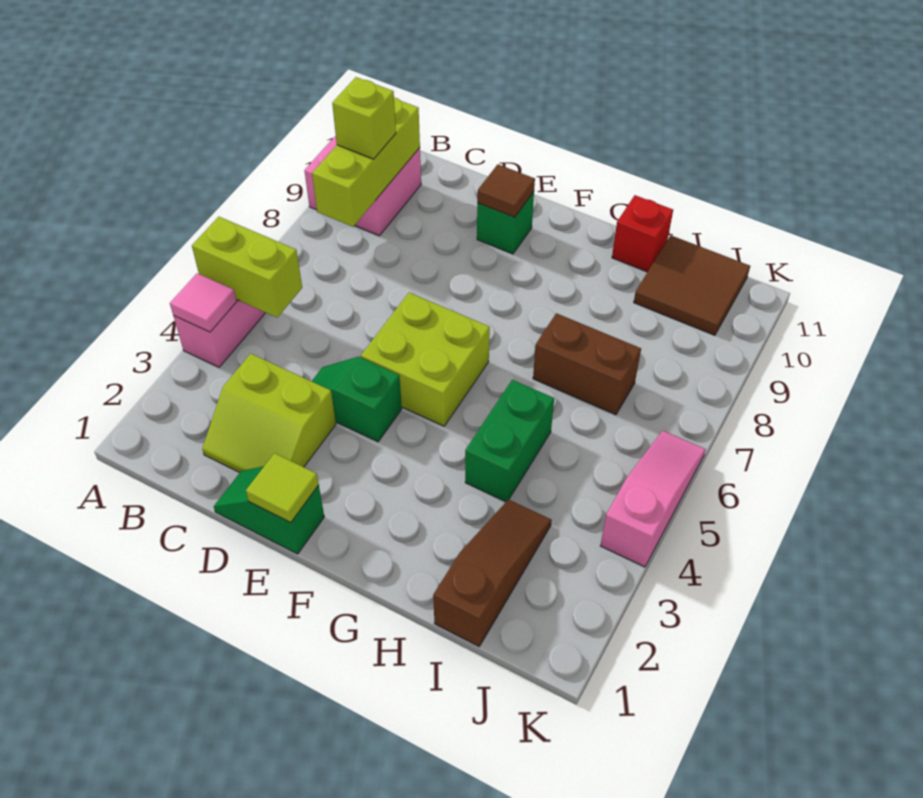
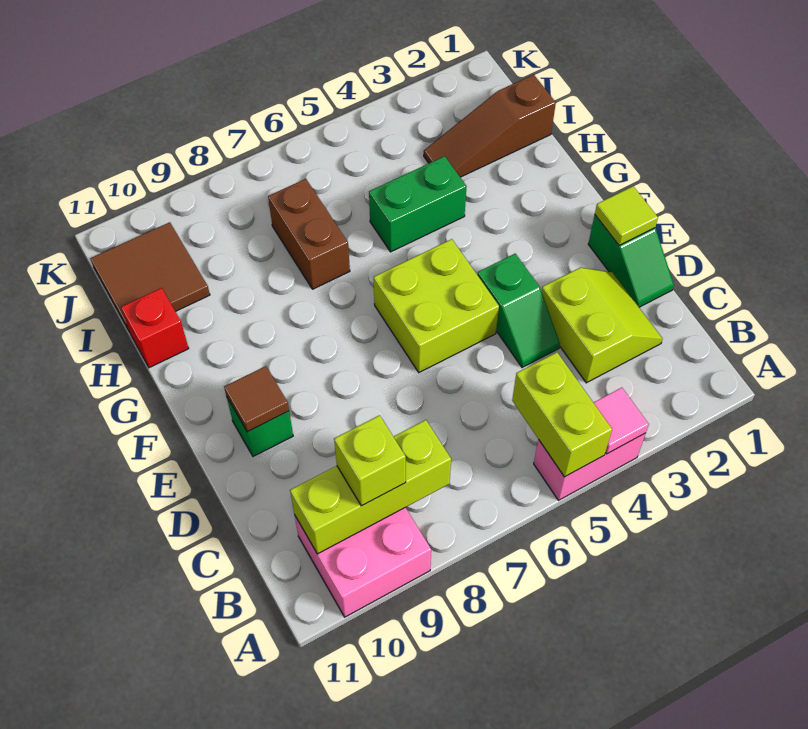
pink slope K4:K6 level 1 top 4 -> none

